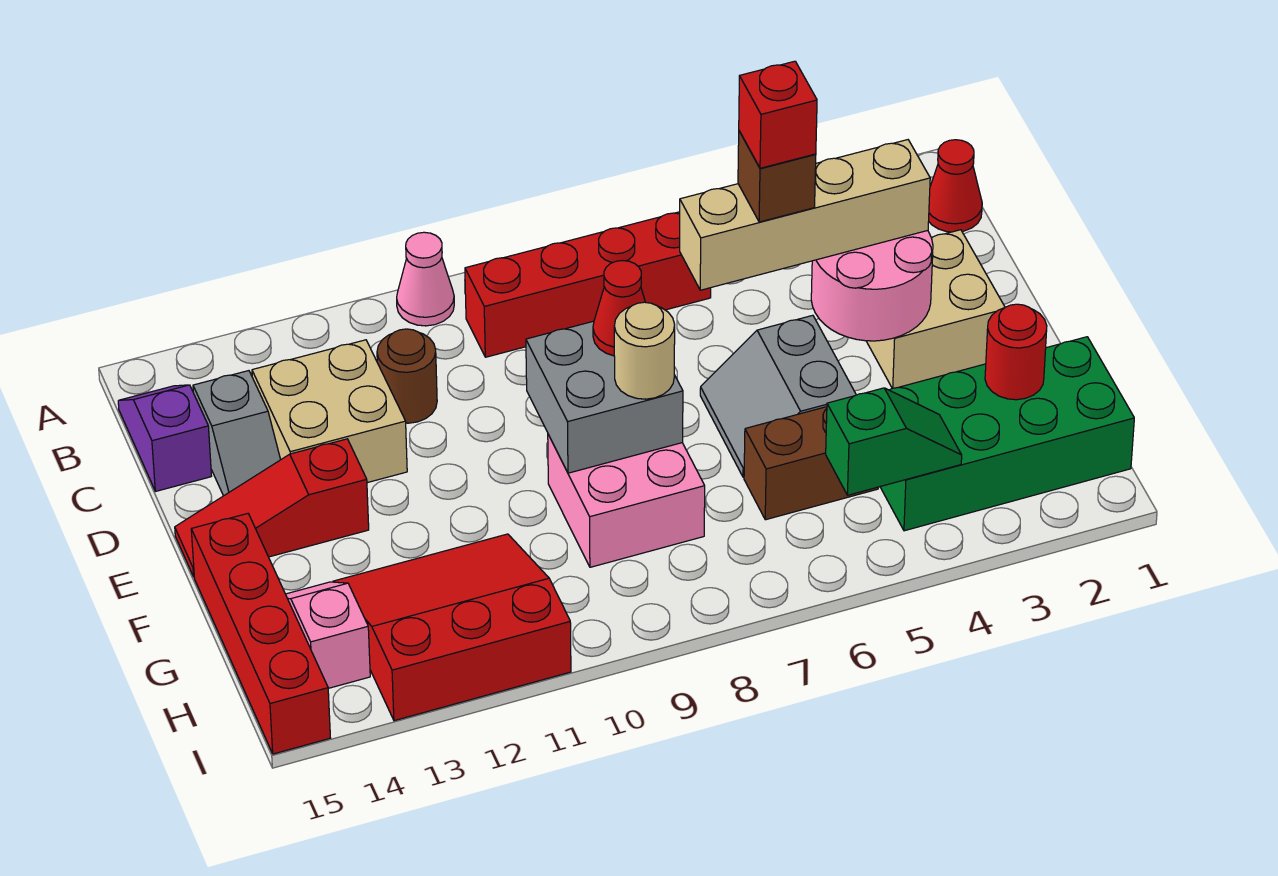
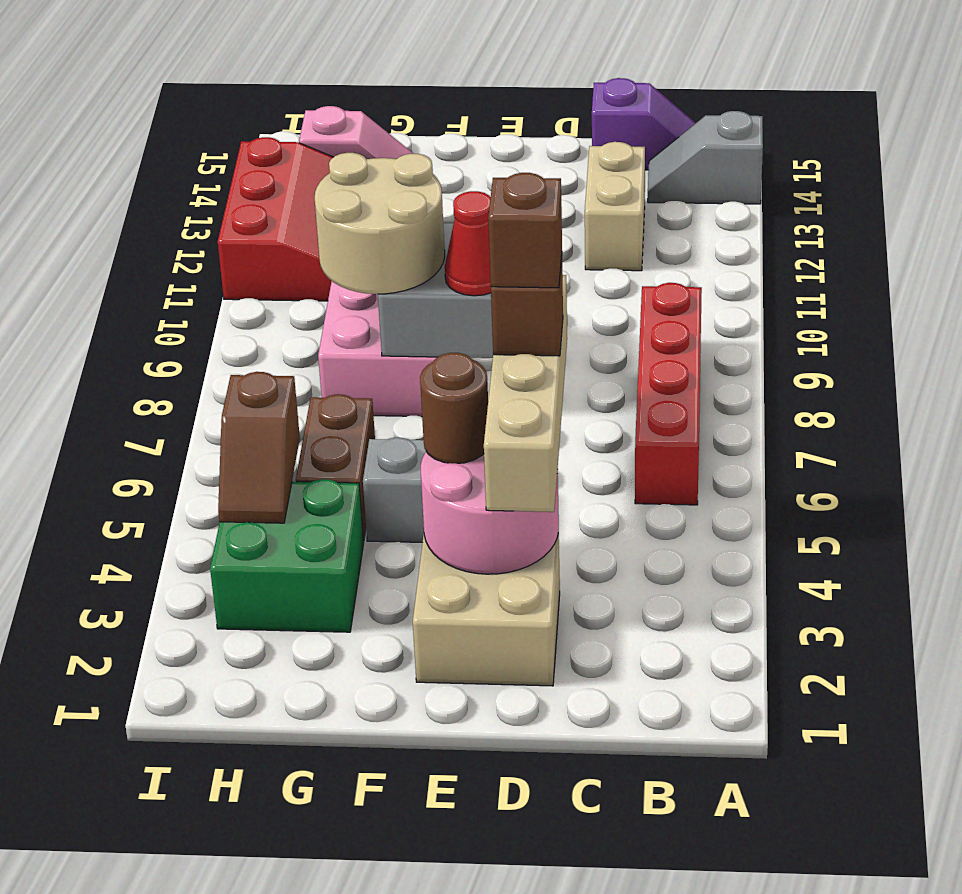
pink cone A10 level 1 -> none
red cone B1 level 1 -> none
brown round brick C11 level 1 -> brown round brick E4 level 3
tan brick C12:D13 level 1 -> tan brick C12:C13 level 1
grey slope C14:D14 level 1 top C -> grey slope A14:B14 level 1 top A
red brick D5 level 5 -> brown brick D5 level 5
red slope E13:E15 level 1 top 13 -> none
tan round brick F8 level 3 -> tan round brick F8:G9 level 3
red brick F15:I15 level 1 -> none
green brick G1:H4 level 1 -> green brick G3:H4 level 1
red round brick G2 level 2 -> none
green slope H4:H5 level 2 top 5 -> brown slope H4:H5 level 2 top 5

